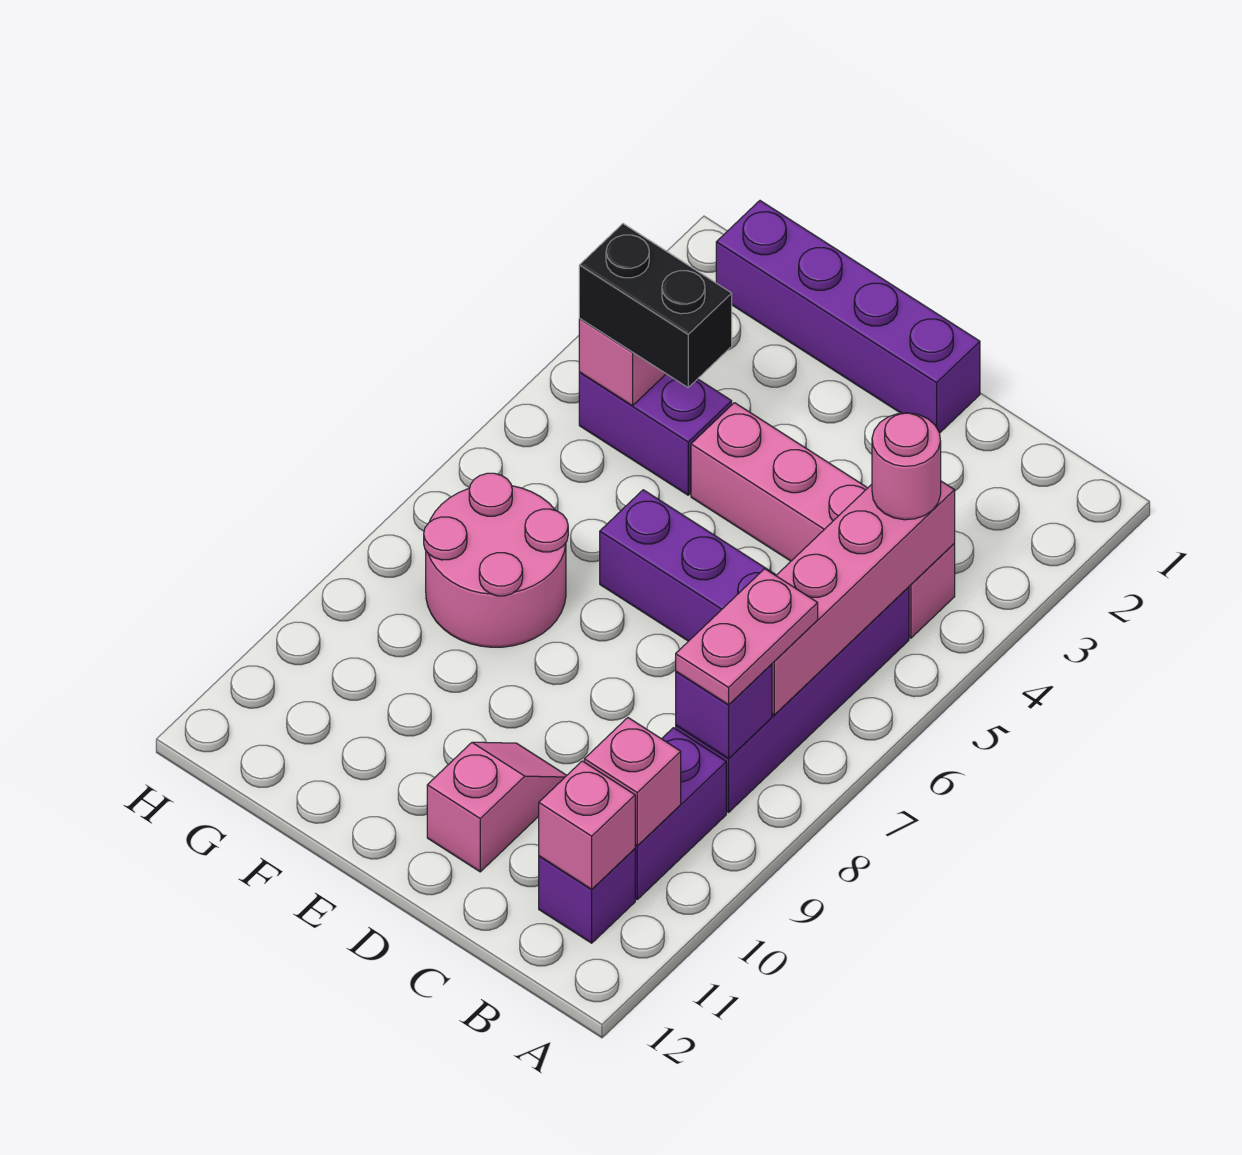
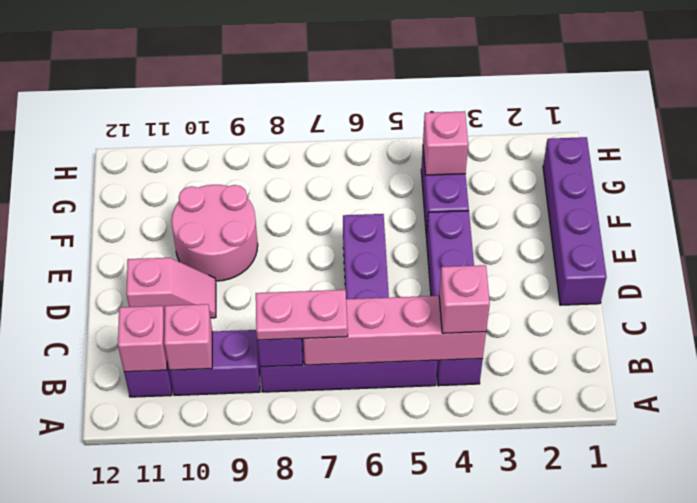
pink brick B4:E4 level 1 -> purple brick B4:E4 level 1
pink round brick B4 level 3 -> pink brick B4 level 3
black brick F4:G4 level 3 -> none
pink round brick F7:G8 level 1 -> pink round brick E9:F10 level 1

